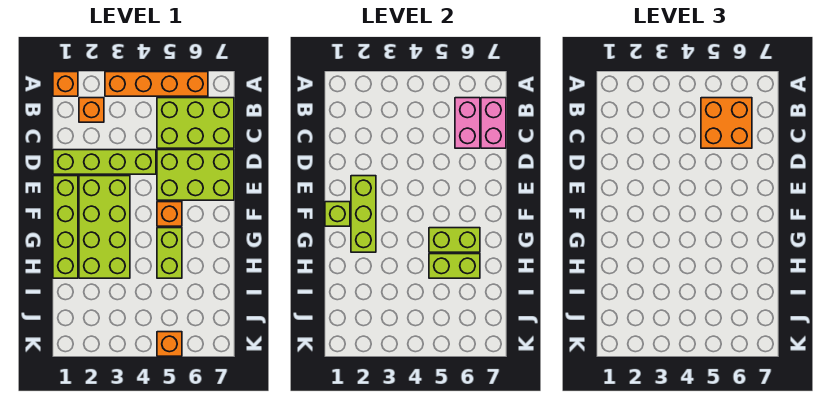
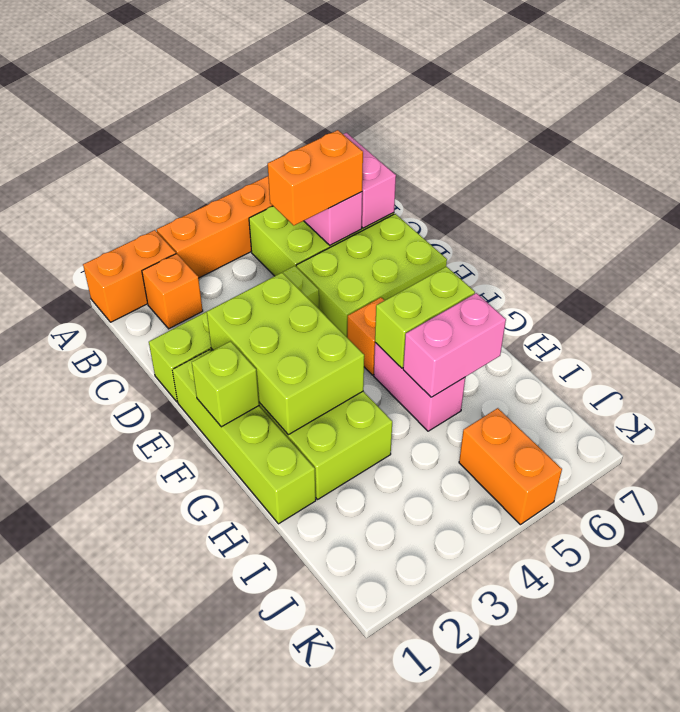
orange brick A1 level 1 -> orange brick A1:A2 level 1
orange brick B5:C6 level 3 -> orange brick C5:C6 level 3
lime brick E2:G2 level 2 -> lime brick E2:G3 level 2
lime brick G5:H5 level 1 -> pink brick G5:H5 level 1
lime brick H5:H6 level 2 -> pink brick H5:H6 level 2
orange brick K5 level 1 -> orange brick J5:K5 level 1

